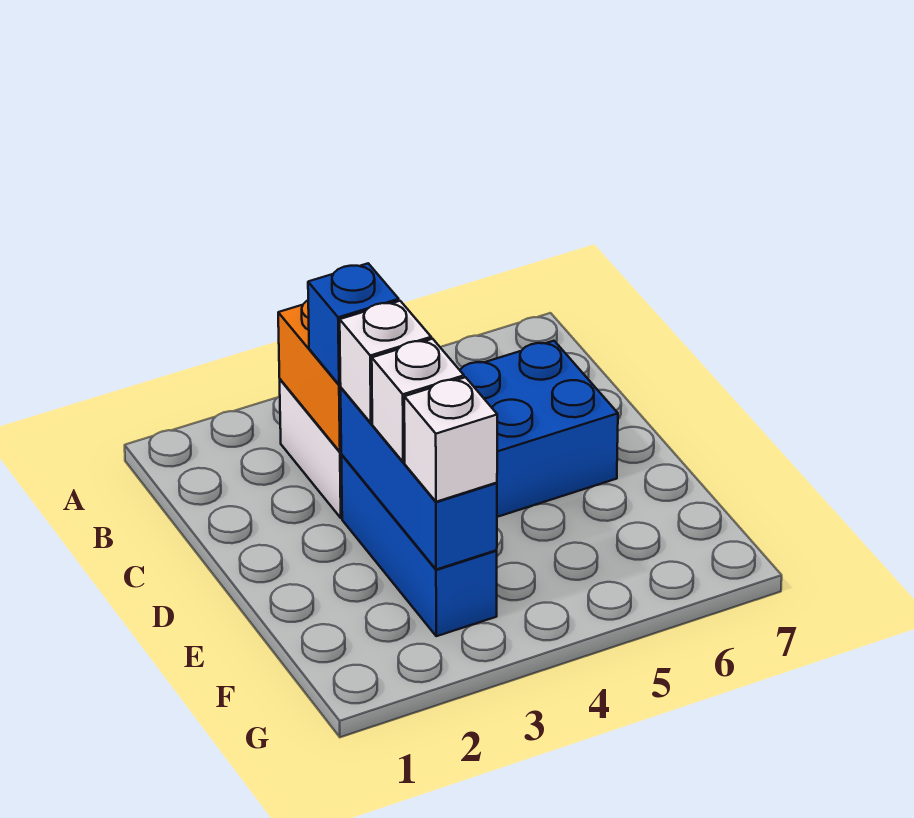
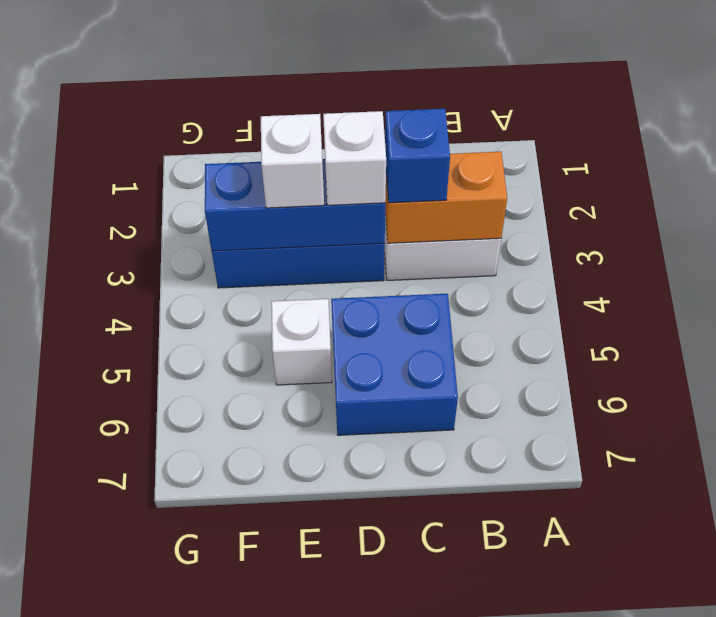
white brick F3 level 3 -> white brick E5 level 1

